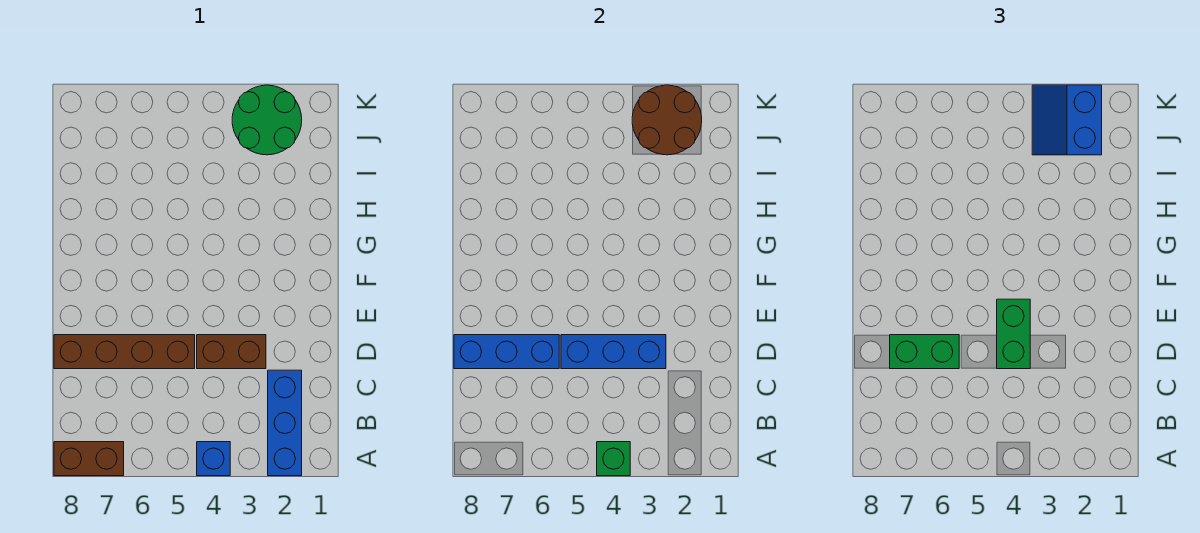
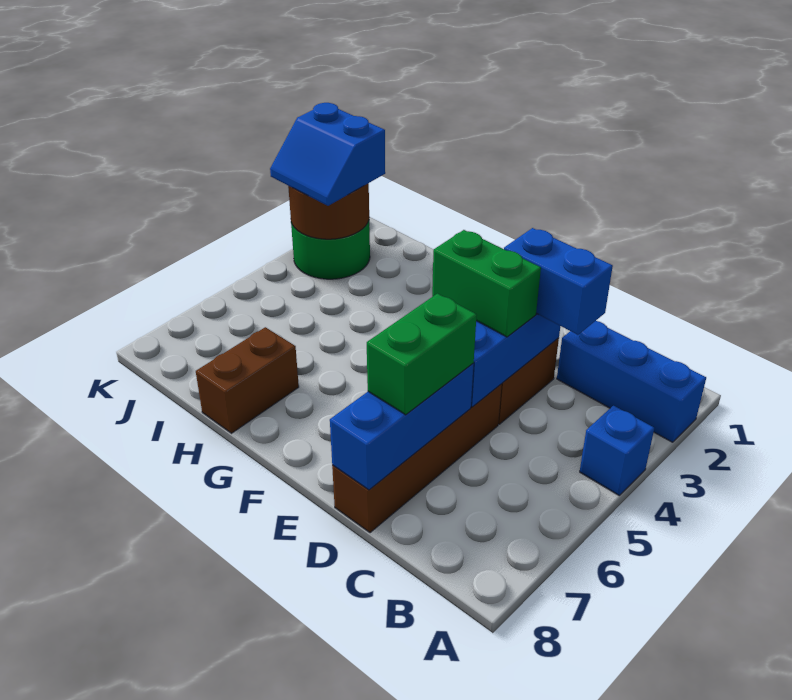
green brick A4 level 2 -> none
brown brick A7:A8 level 1 -> brown brick H7:H8 level 1
none -> blue brick C3:D3 level 3

